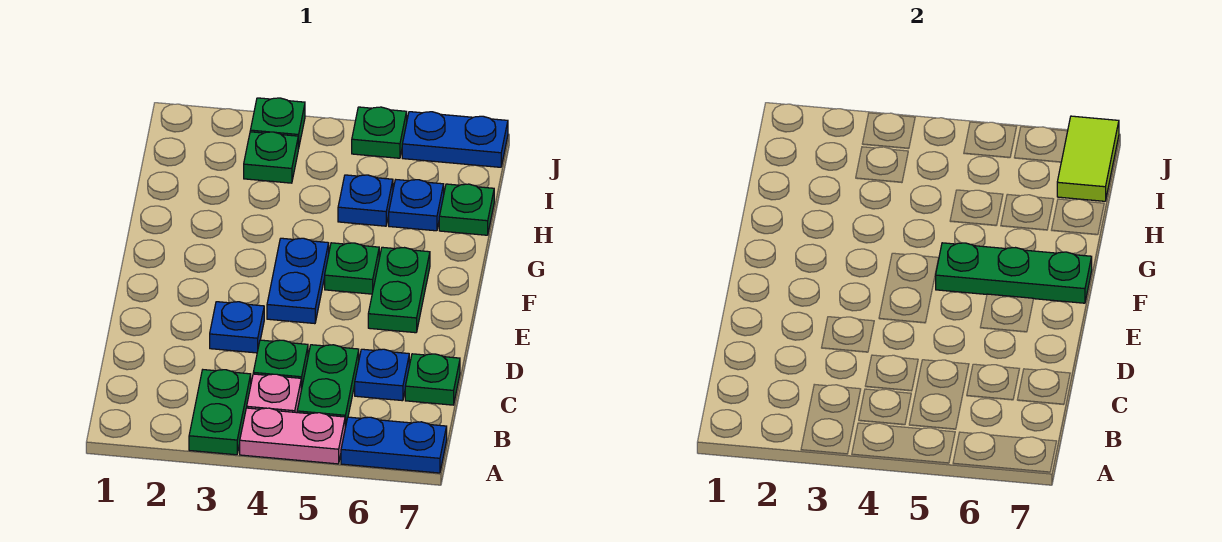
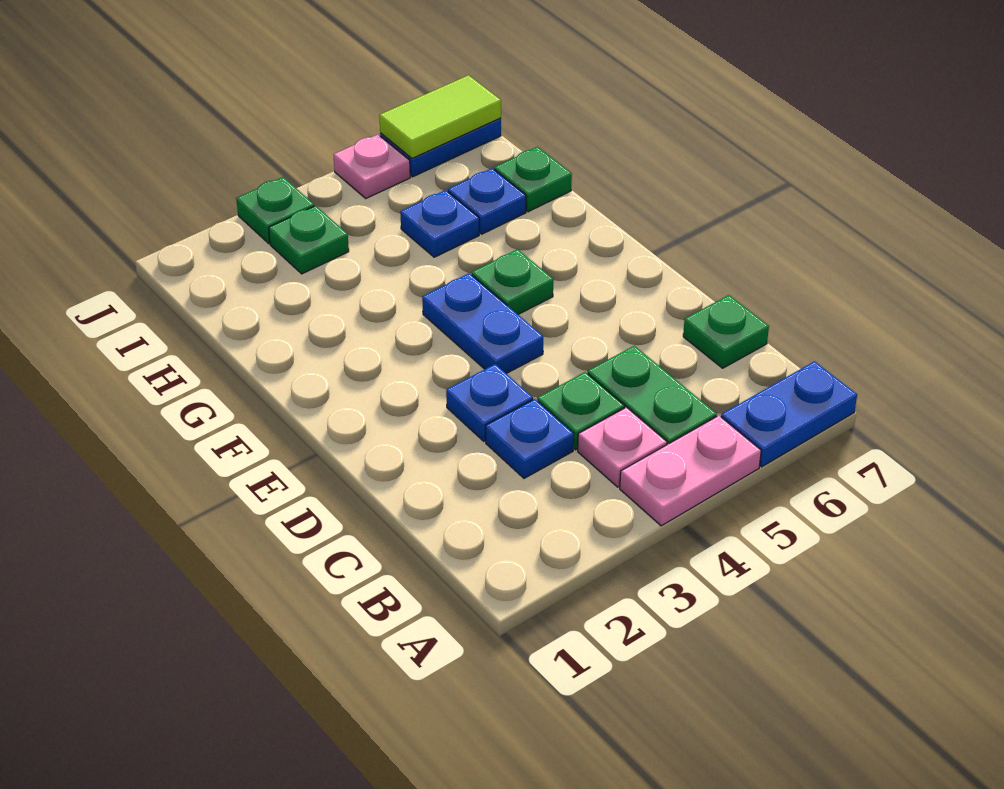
green plate A3:B3 level 1 -> none
blue plate C6 level 1 -> blue plate C3 level 1
green plate E6:F6 level 1 -> none
green plate F5:F7 level 2 -> none
lime tile I7:J7 level 2 -> lime tile J6:J7 level 2
green plate J5 level 1 -> pink plate J5 level 1

